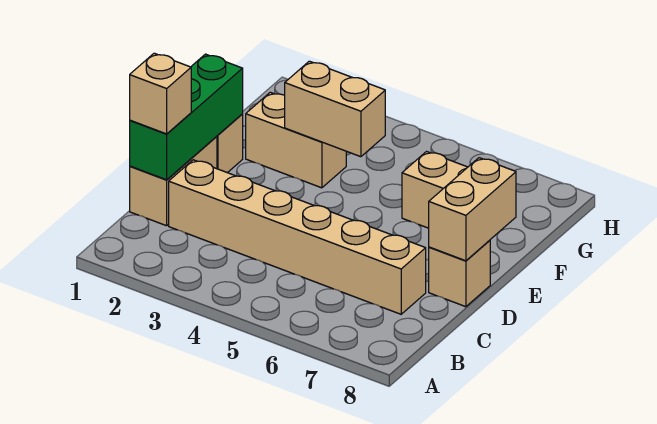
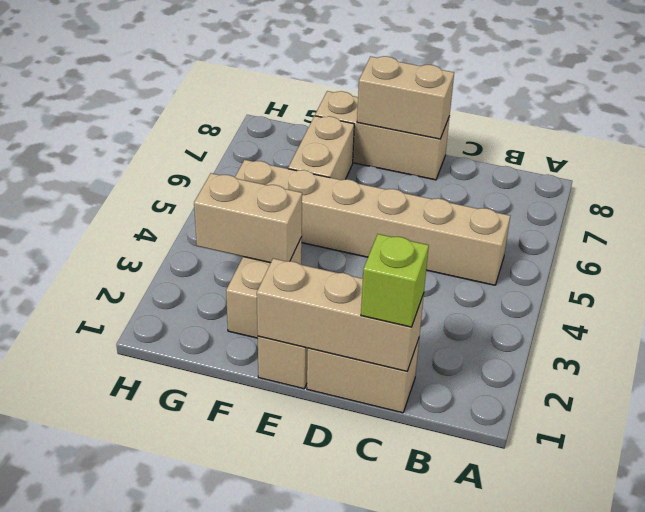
green brick C1:E1 level 2 -> tan brick C1:E1 level 2
tan brick C1 level 3 -> lime brick C1 level 3
tan brick C2:C7 level 1 -> tan brick B5:G5 level 1
tan brick D8 level 1 -> tan brick D8:F8 level 1
tan brick F3:F4 level 2 -> tan brick F3:G3 level 2

